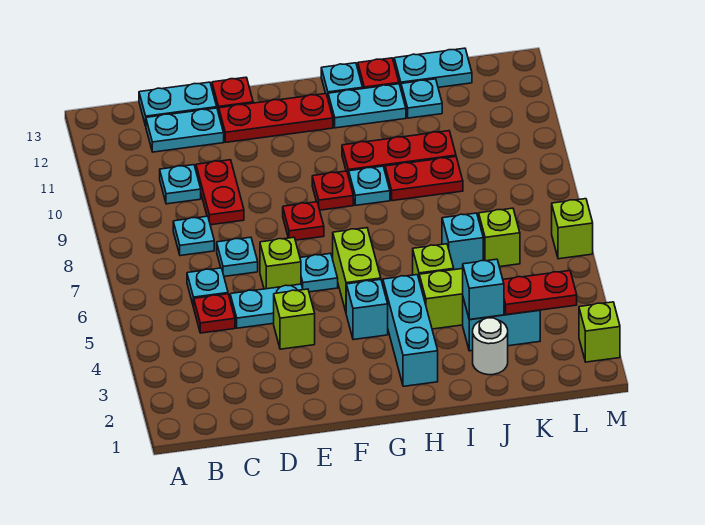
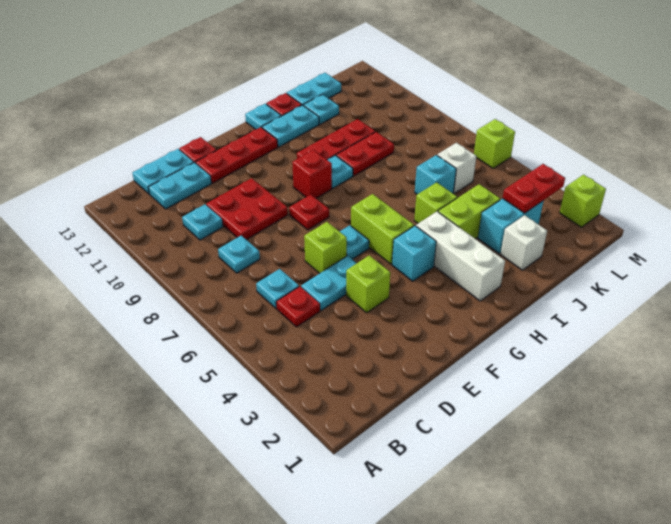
cyan plate D7 level 1 -> none
red plate D9:D10 level 1 -> red plate D9:E10 level 1
red plate G9 level 1 -> red brick G9 level 1
cyan brick H2:H4 level 1 -> white brick H2:H4 level 1
white round brick J2 level 1 -> white brick J2 level 1
cyan brick J3 level 2 -> none
lime brick K6 level 1 -> white brick K6 level 1

